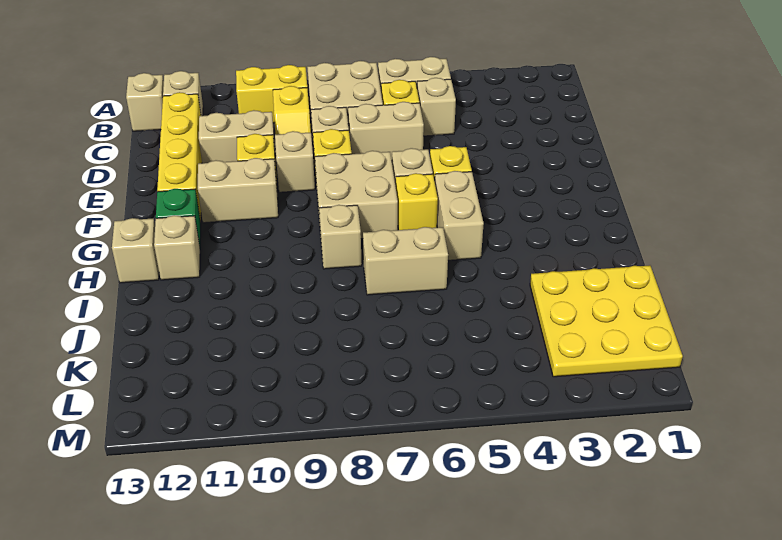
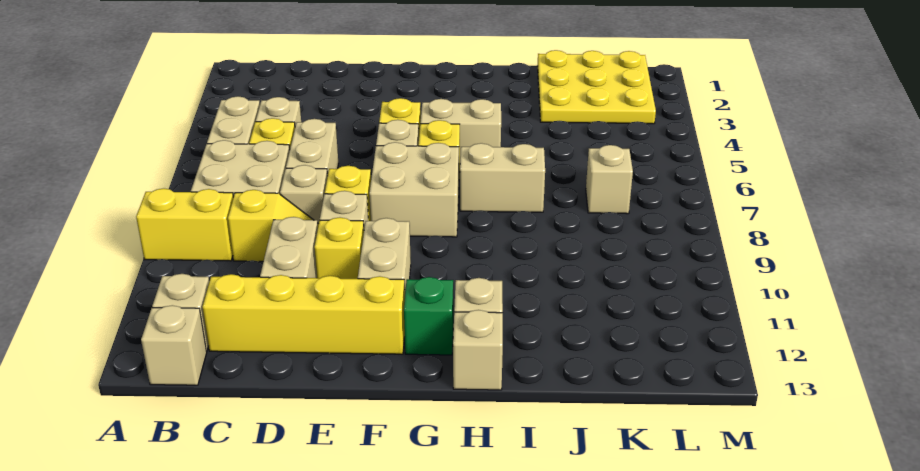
yellow brick B9:B10 level 1 -> yellow brick A9:B9 level 1
tan brick H8 level 1 -> tan brick K7 level 1
tan brick I6:I7 level 1 -> tan brick H7:I7 level 1

